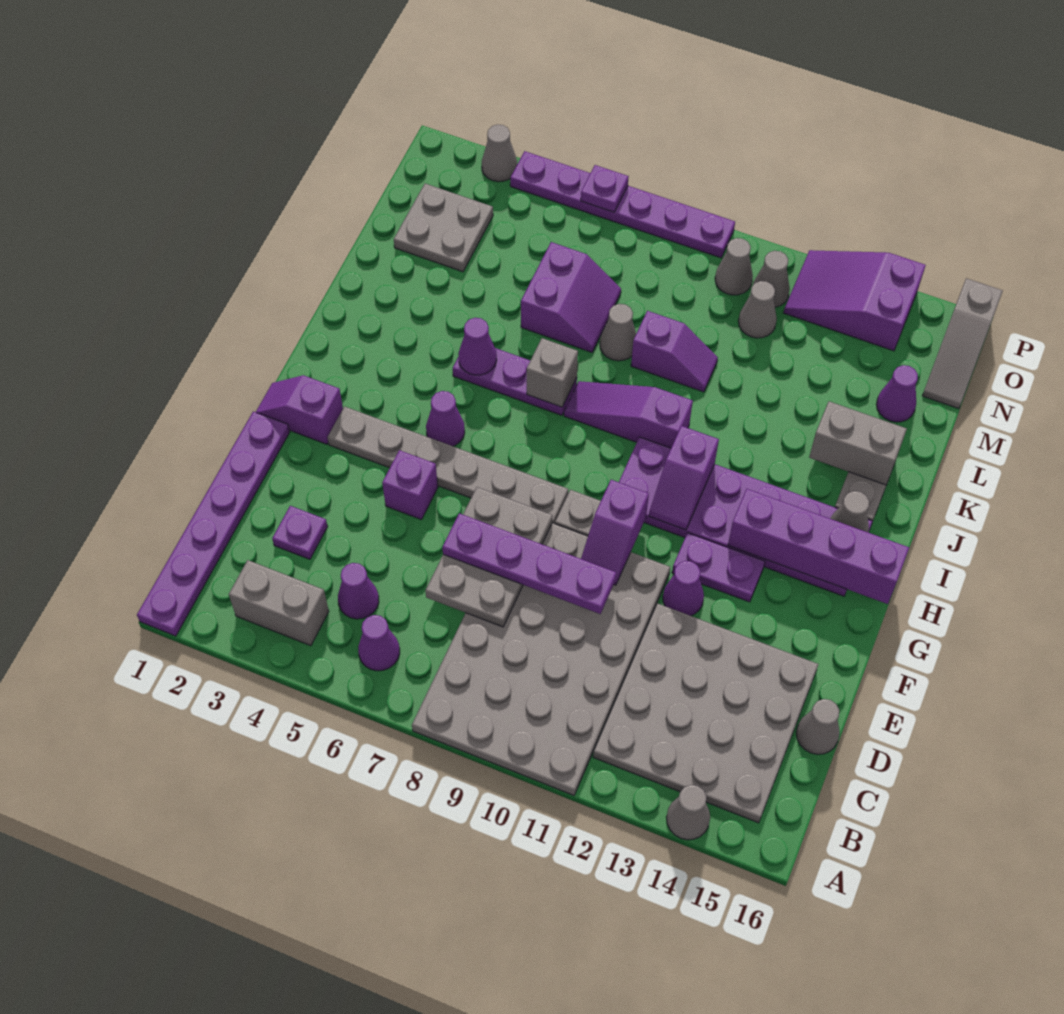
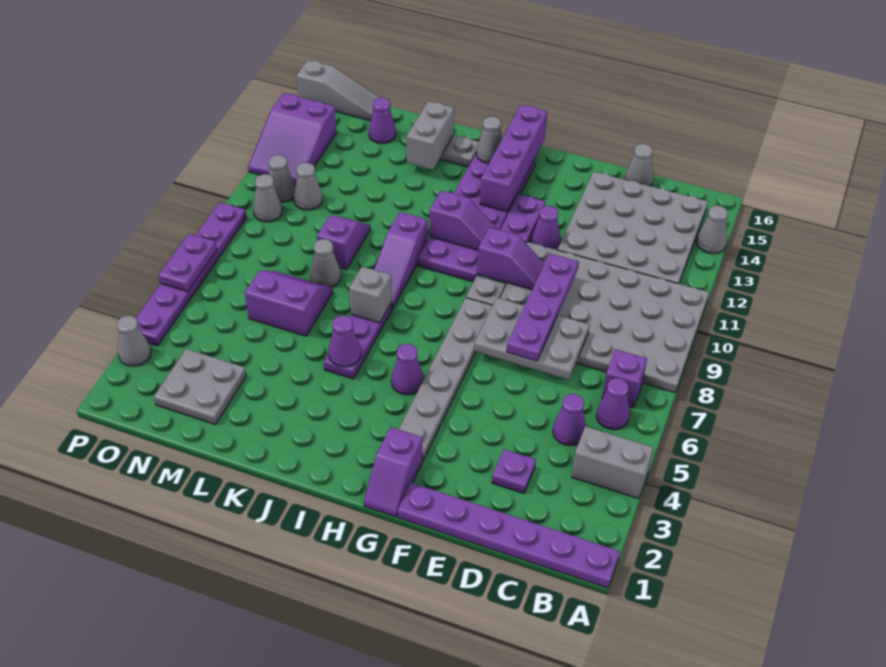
grey brick B3:B4 level 1 -> grey brick A4:B4 level 1
purple brick F5 level 1 -> purple brick B7 level 1
purple plate P6 level 2 -> purple plate P6:P7 level 2

